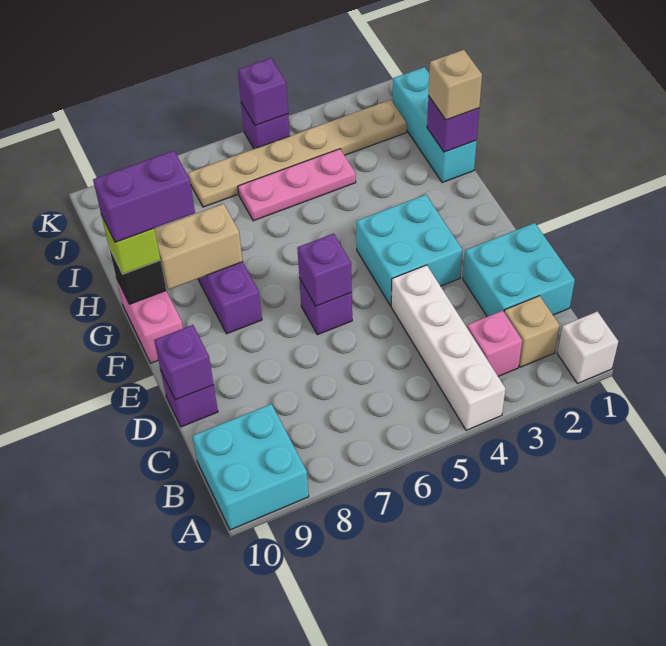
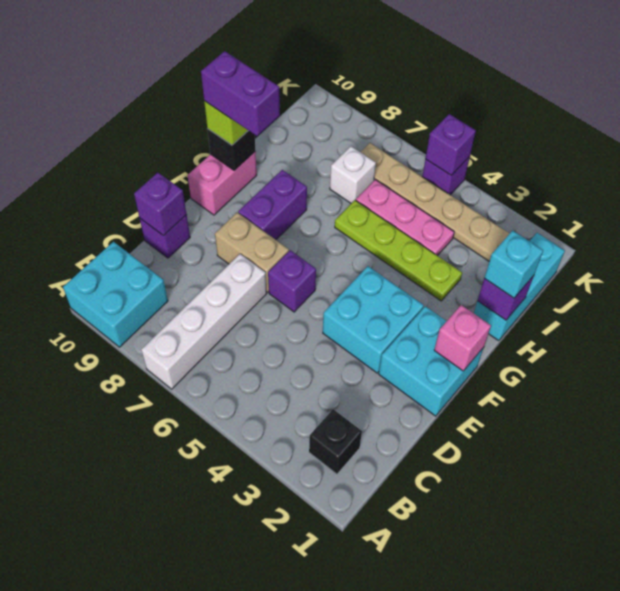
white brick A1 level 1 -> white brick I7 level 1
white brick A4:D4 level 1 -> white brick A7:D7 level 1
tan brick B2 level 1 -> black brick B2 level 1
pink brick B3 level 1 -> pink brick F1 level 2
cyan brick C1:D2 level 1 -> cyan brick E1:F2 level 1
purple brick E6 level 2 -> none
tan brick G8:G9 level 2 -> tan brick E7:E8 level 1
tan brick H1 level 3 -> cyan brick H1 level 3
none -> lime plate H3:H6 level 1

